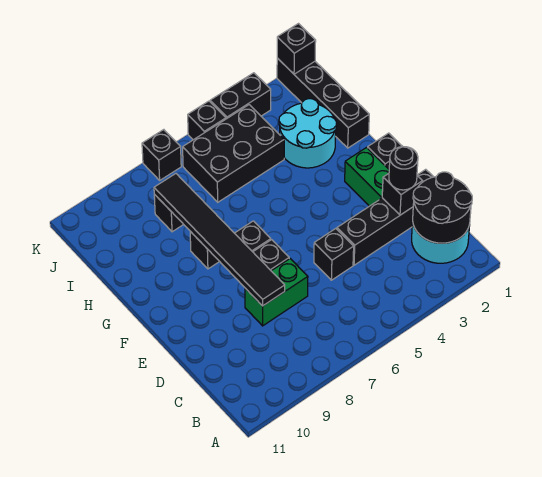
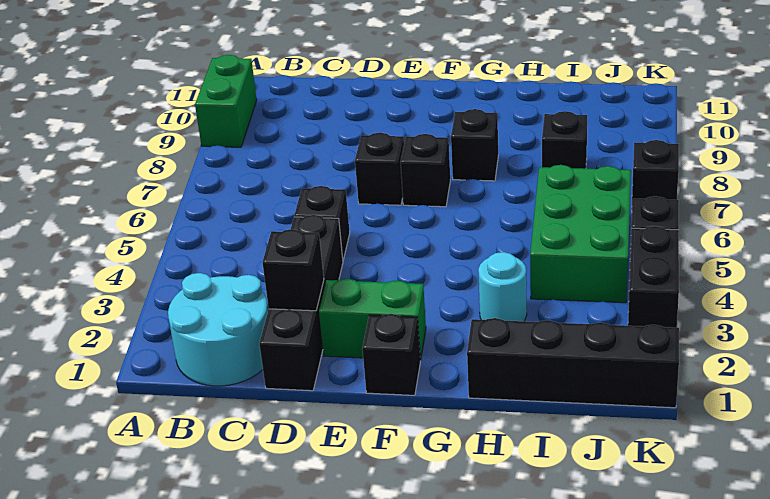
black round brick B1:C2 level 2 -> none
black round brick D2 level 3 -> none
green brick D7:D8 level 1 -> green brick A9:A10 level 1
black tile D8:I8 level 2 -> none
cyan round brick H2:I3 level 1 -> cyan round brick H3 level 1
black brick I4:J6 level 1 -> green brick I4:J6 level 1
black brick K1 level 2 -> none

